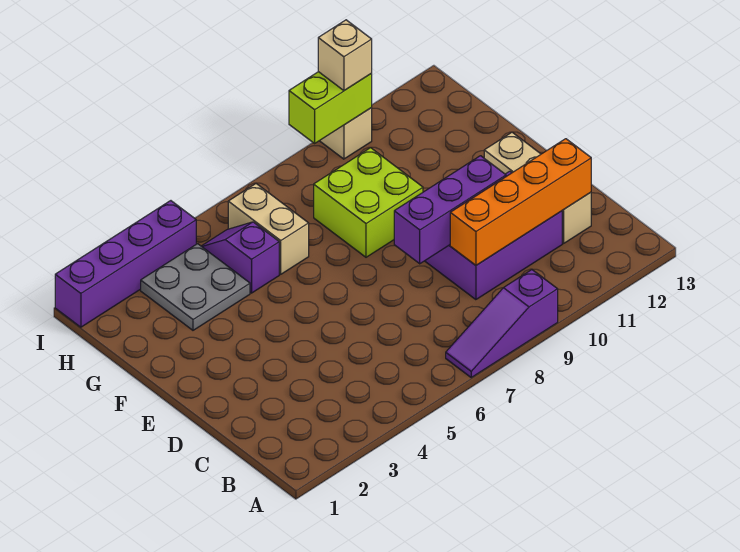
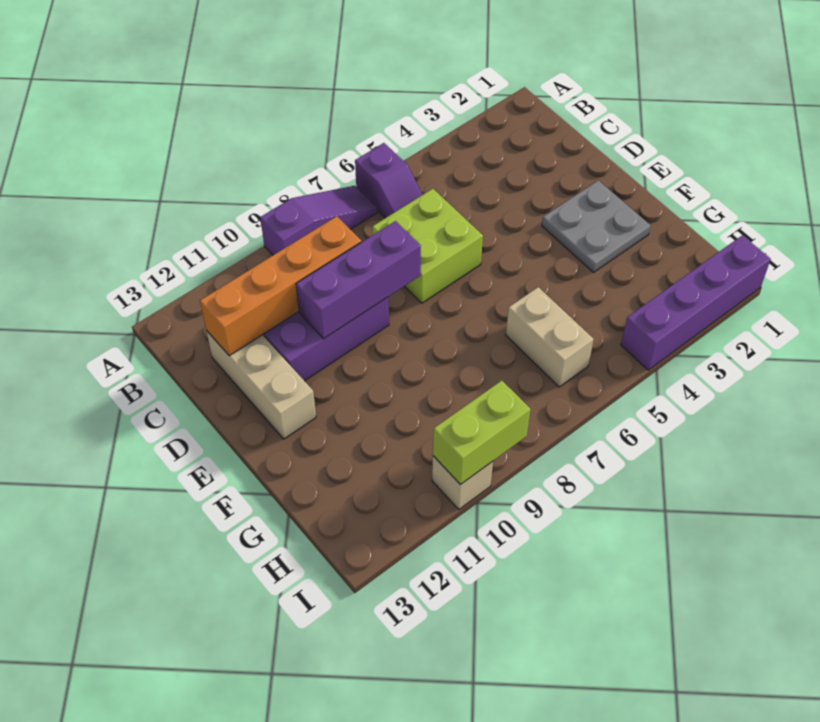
lime brick F8:G9 level 1 -> lime brick C6:D7 level 1
grey plate G3:H4 level 1 -> grey plate E2:F3 level 1
purple slope G5:H5 level 1 top G -> purple slope A6:B6 level 1 top A
tan brick I10 level 3 -> none

